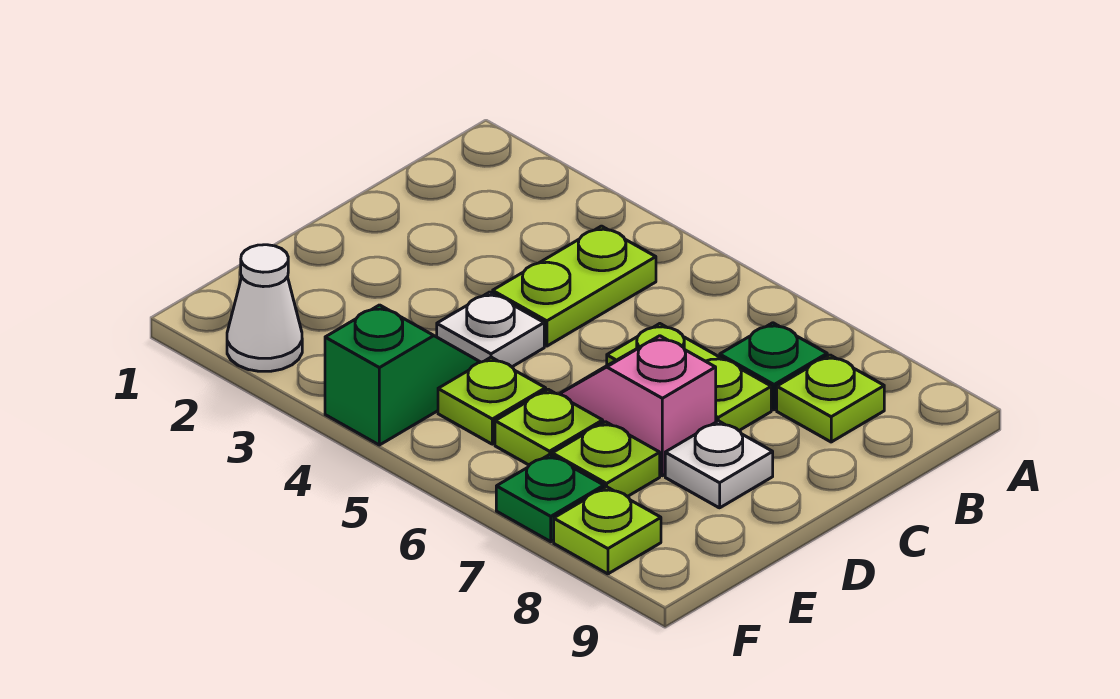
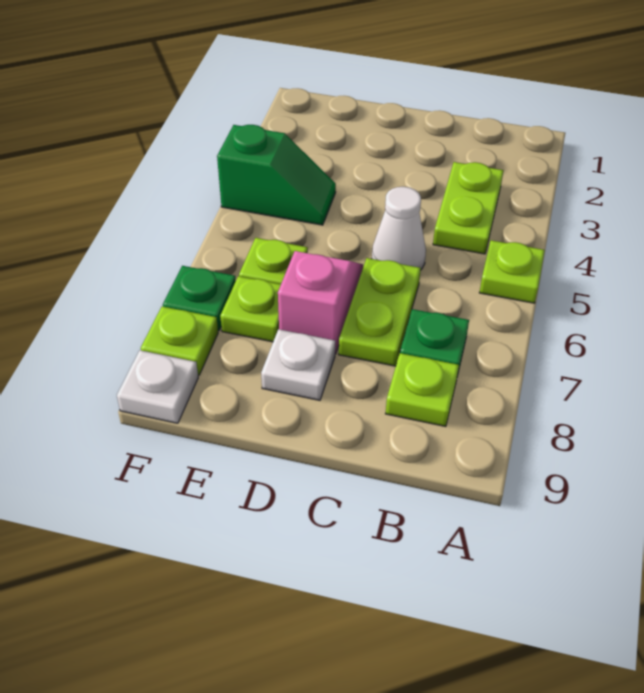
lime plate B4:C4 level 1 -> lime plate B3:B4 level 1
white plate D4 level 1 -> white plate F9 level 1
lime plate E5 level 1 -> lime plate A5 level 1
white cone F2 level 1 -> white cone C5 level 1

